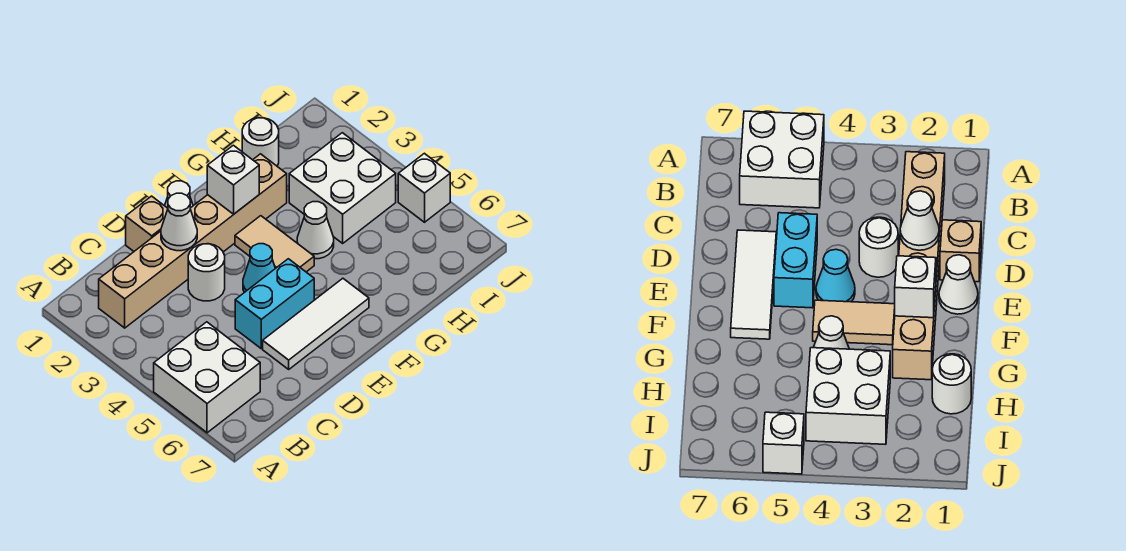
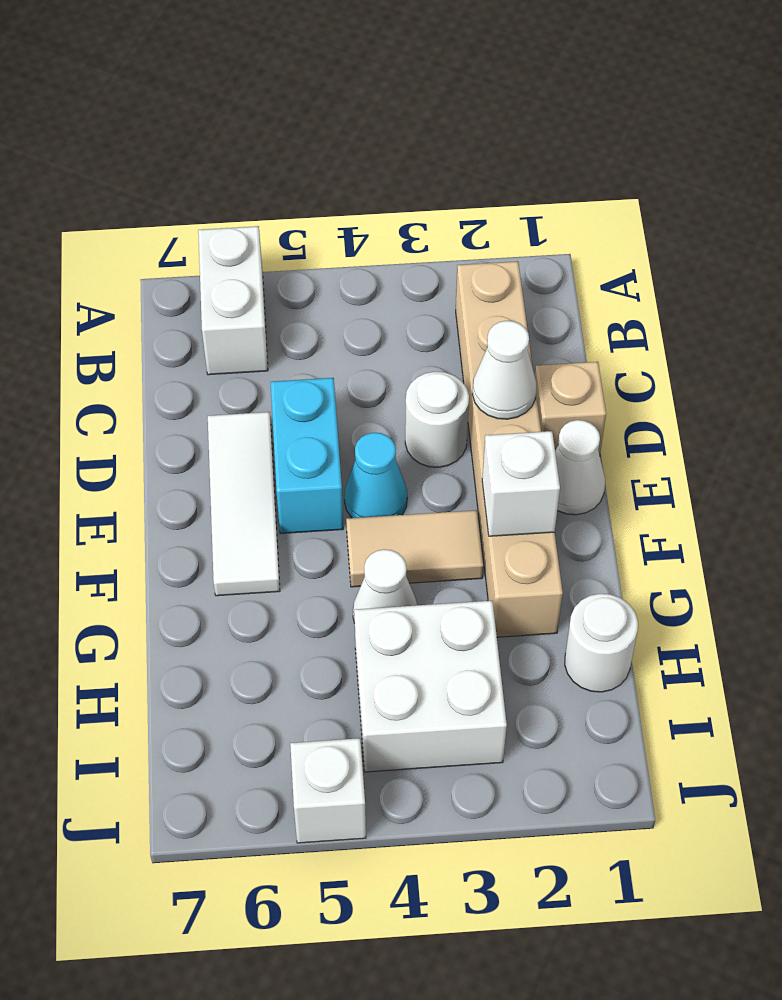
white brick A5:B6 level 1 -> white brick A6:B6 level 1

